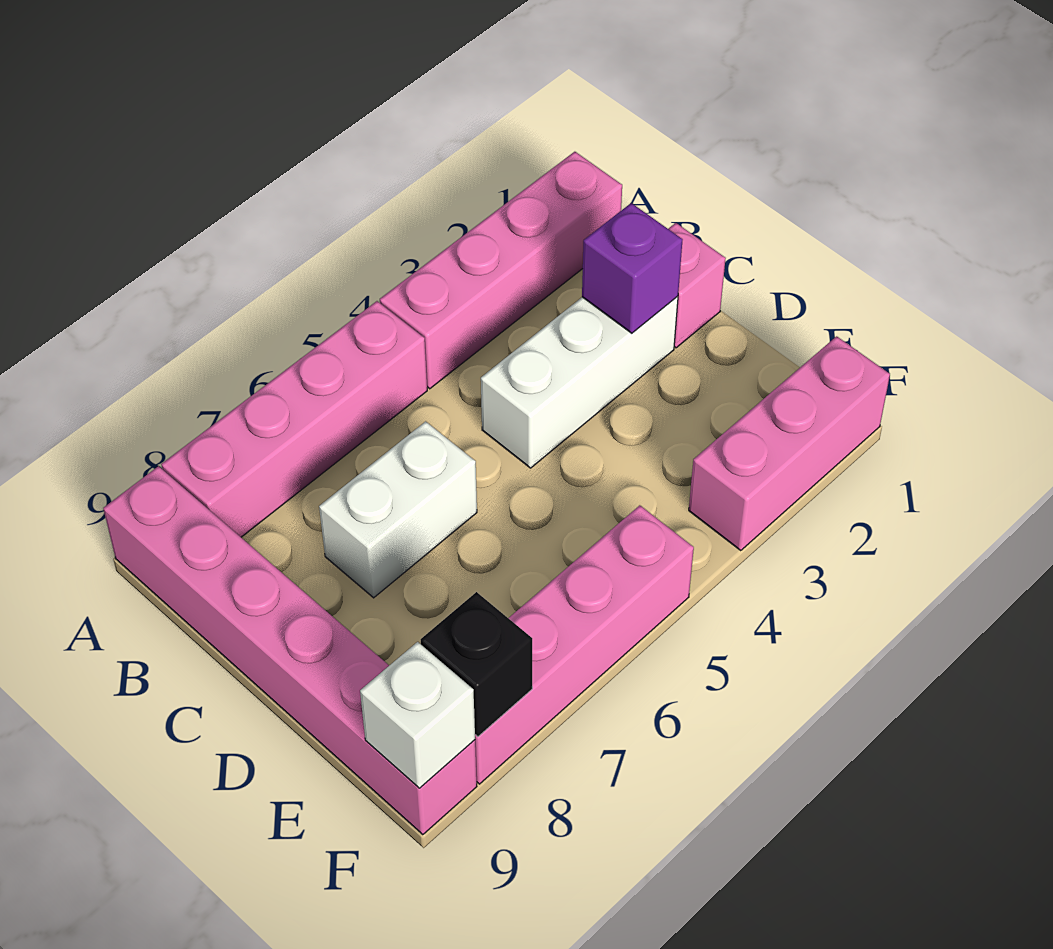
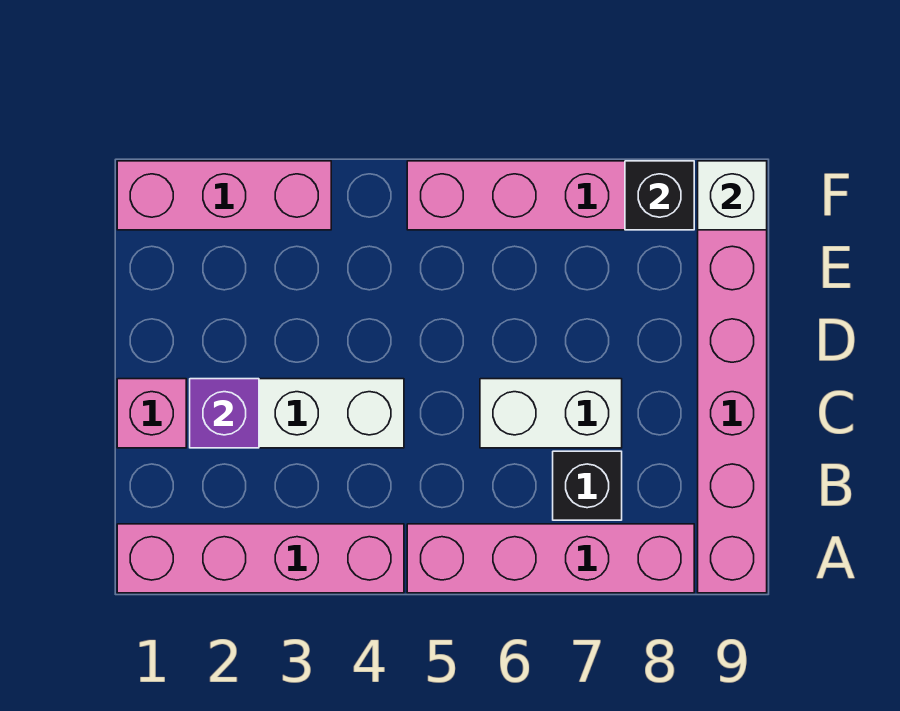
none -> black brick B7 level 1

